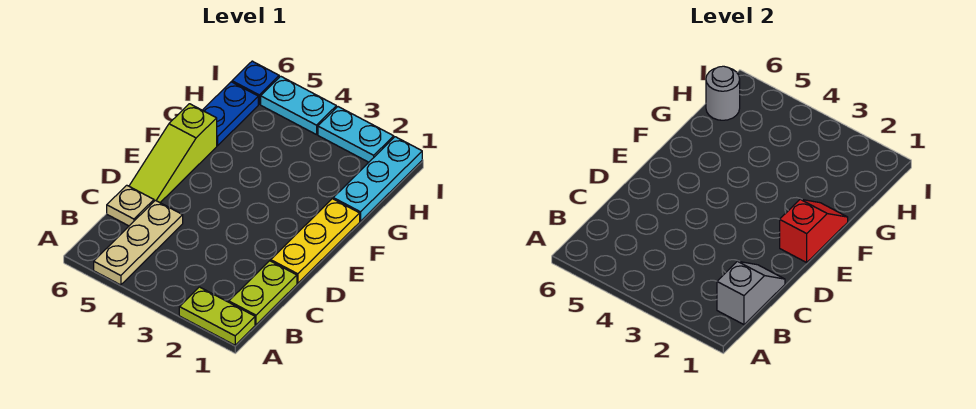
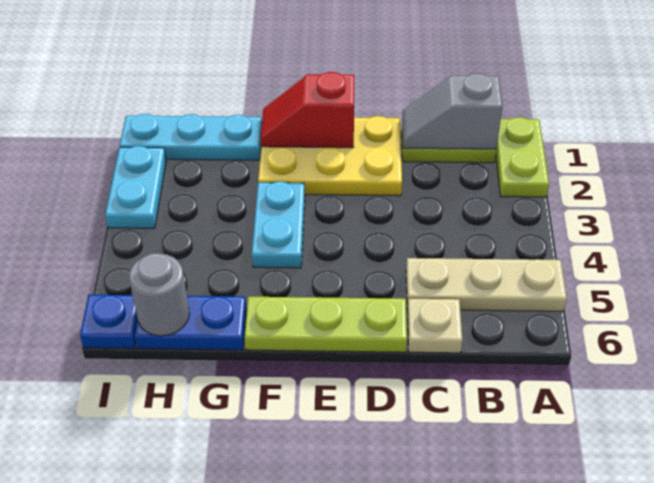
yellow plate D1:F1 level 1 -> yellow plate D1:F2 level 1
lime slope D6:F6 level 1 top F -> lime plate D6:F6 level 1
cyan plate I4:I5 level 1 -> cyan plate F3:F4 level 1

